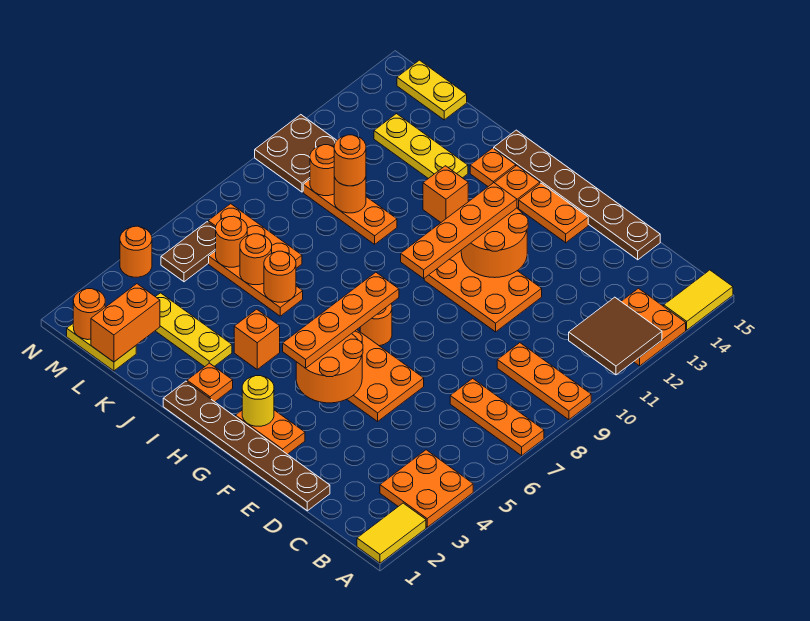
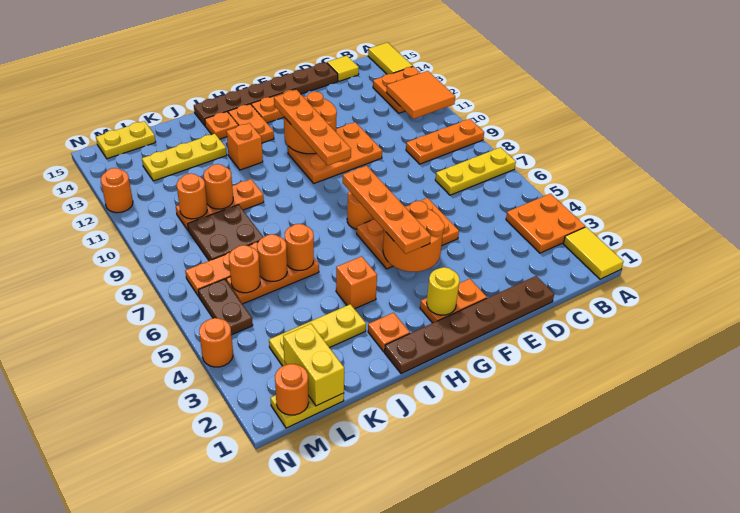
orange plate A7:C7 level 1 -> yellow plate A7:C7 level 1
brown tile A11:B12 level 2 -> orange tile A11:B12 level 2
none -> yellow tile C15 level 1
orange round brick K10 level 3 -> orange round brick N12 level 1
orange brick L1:L2 level 2 -> yellow brick L1:L2 level 2
brown plate M10:N11 level 1 -> brown plate K8:L9 level 1

